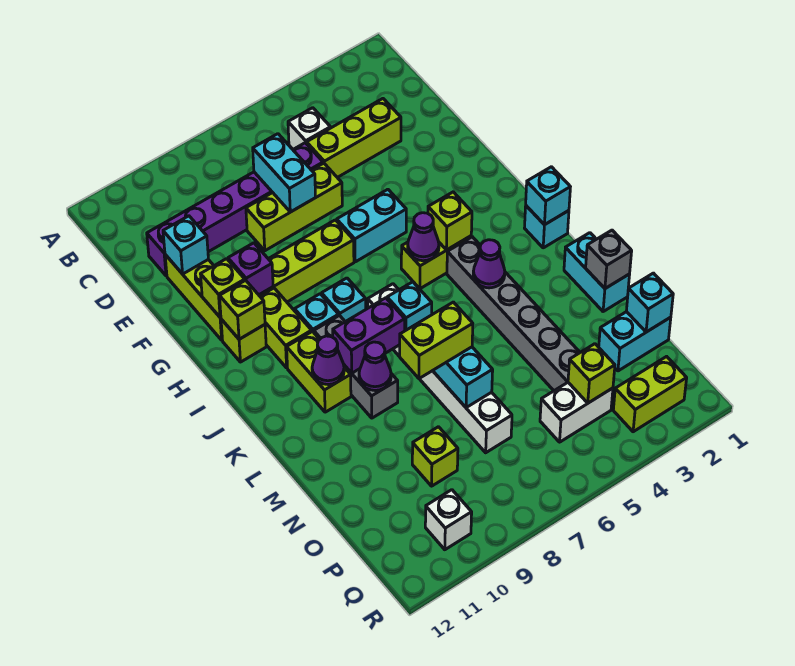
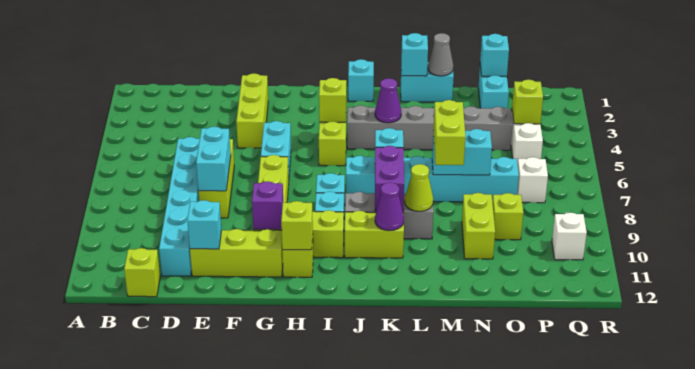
white brick C5 level 1 -> white brick P7 level 1
lime brick D3:D5 level 1 -> lime brick F2:F4 level 1
purple brick D6:D11 level 1 -> cyan brick D6:D11 level 1
cyan brick D7:E7 level 2 -> cyan brick E7:E8 level 2
lime brick G11 level 2 -> lime brick C12 level 1
purple cone I5 level 2 -> none
cyan brick J1 level 2 -> cyan brick L1 level 2
white brick J7:O7 level 1 -> cyan brick J7:O7 level 1
purple cone L9 level 2 -> lime cone L9 level 2
grey brick M1 level 2 -> grey cone M1 level 2
lime brick Q2:Q3 level 1 -> lime brick N9:N10 level 1

